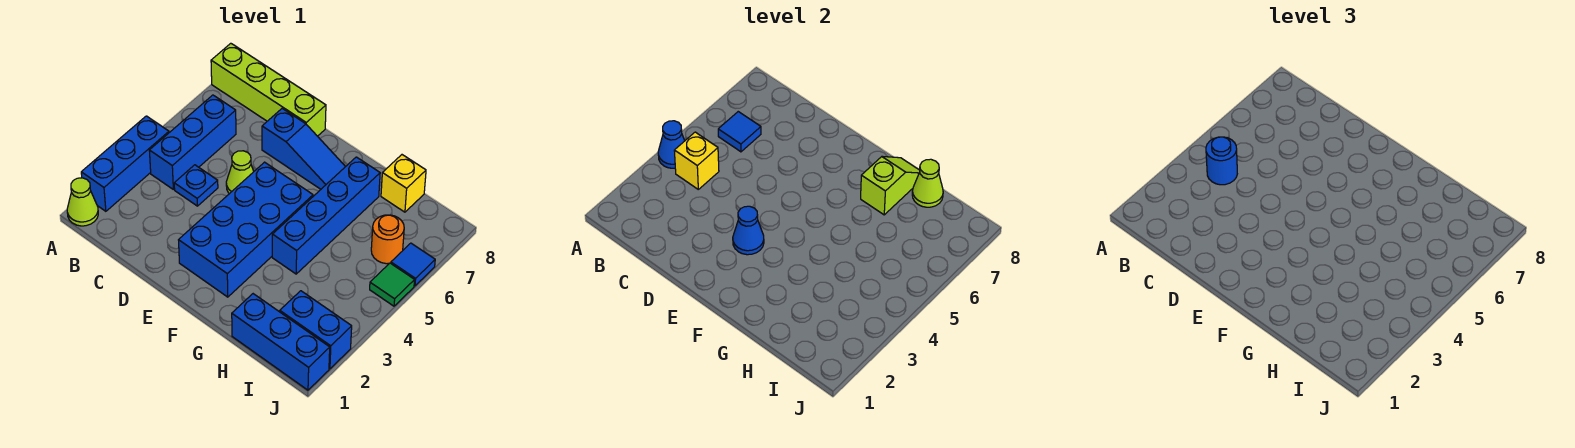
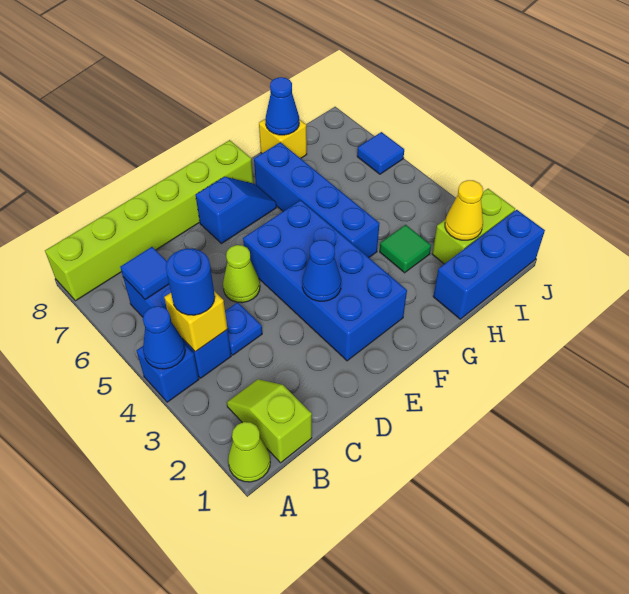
blue brick A2:A4 level 1 -> blue brick A4 level 1
lime brick A8:D8 level 1 -> lime brick A8:F8 level 1
blue slope D7:F7 level 1 top D -> blue slope E7:F7 level 1 top E
lime slope G7:G8 level 2 top 7 -> lime slope B1:B2 level 1 top 1
lime cone H8 level 2 -> blue cone H8 level 2
blue brick I2:J2 level 1 -> lime brick I2:J2 level 1
none -> yellow cone I2 level 2
orange round brick I6 level 1 -> none
green tile J5 level 1 -> green tile H3 level 1

